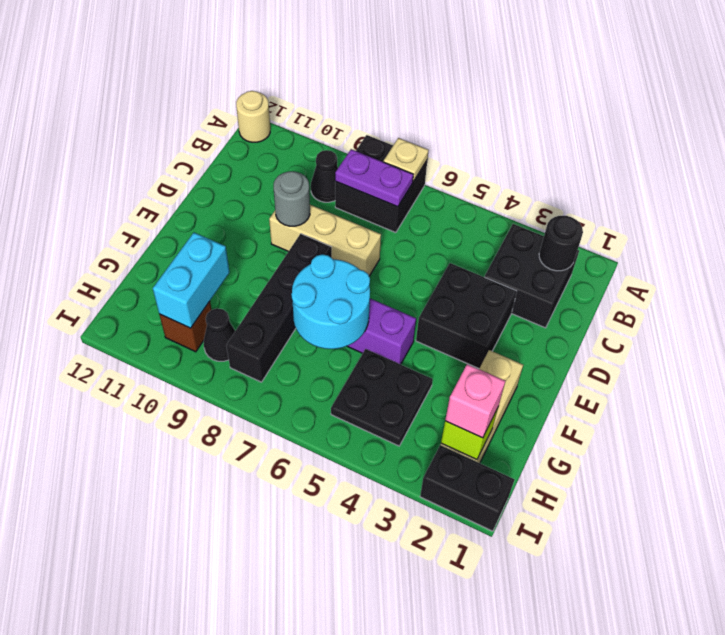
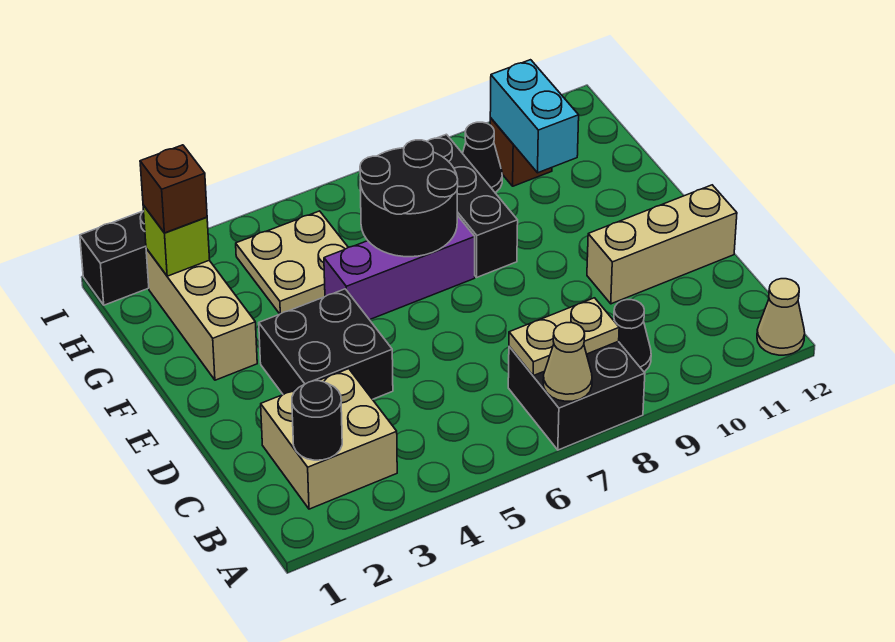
tan plate A7 level 2 -> tan cone A7 level 2
tan round brick A12 level 1 -> tan cone A12 level 1
black brick B2:C3 level 1 -> tan brick B2:C3 level 1
purple plate B7:B8 level 2 -> tan plate B7:B8 level 2
tan brick D7:D9 level 1 -> tan brick D10:D12 level 1
grey round brick D9 level 2 -> none
black brick E8:H8 level 1 -> black brick F8:H8 level 1
cyan round brick F6:G7 level 2 -> black round brick F6:G7 level 2
black plate G4:H5 level 1 -> tan plate G4:H5 level 1
pink brick H2 level 3 -> brown brick H2 level 3

